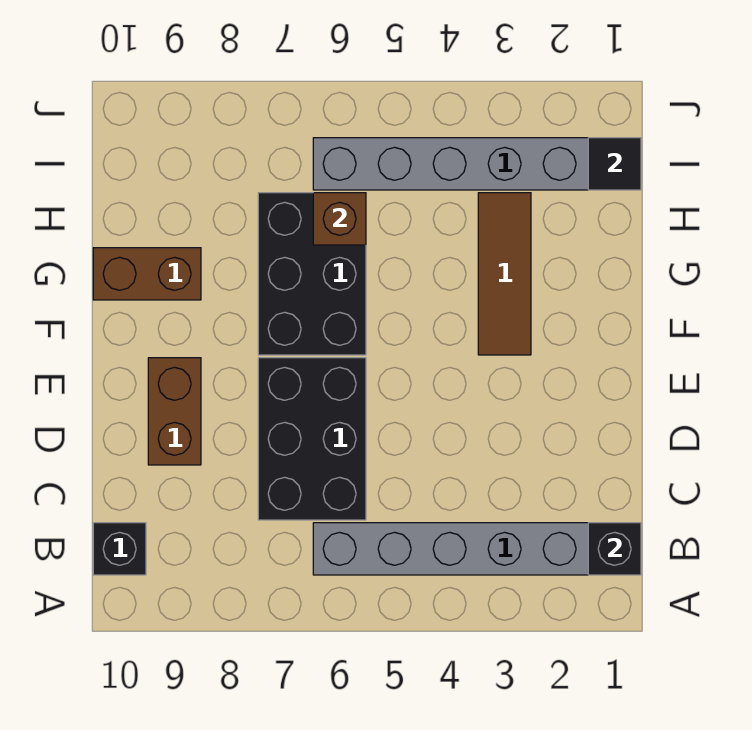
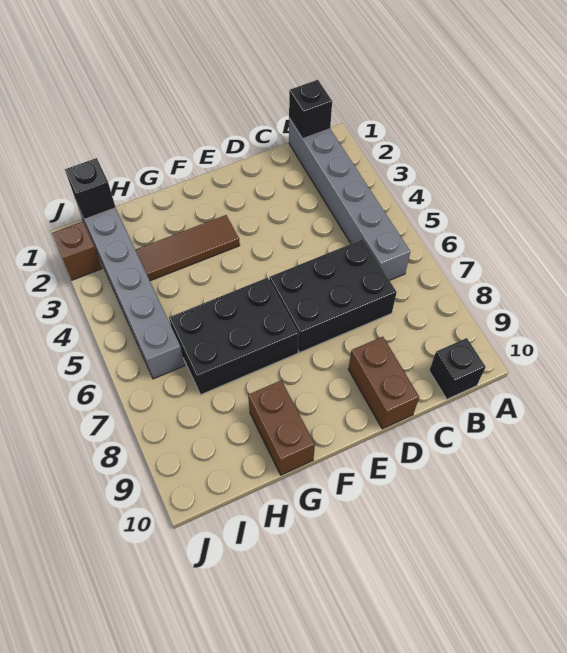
brown brick D9:E9 level 1 -> brown brick D9:D10 level 1
brown brick H6 level 2 -> brown brick J2 level 1
black tile I1 level 2 -> black brick I1 level 2

